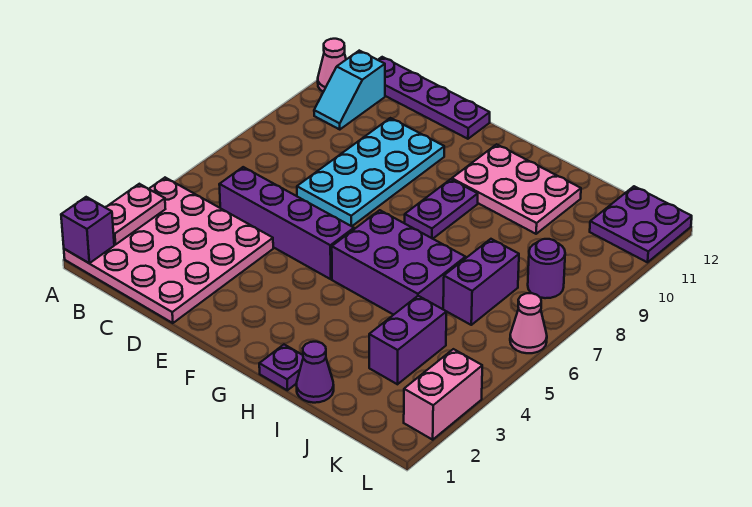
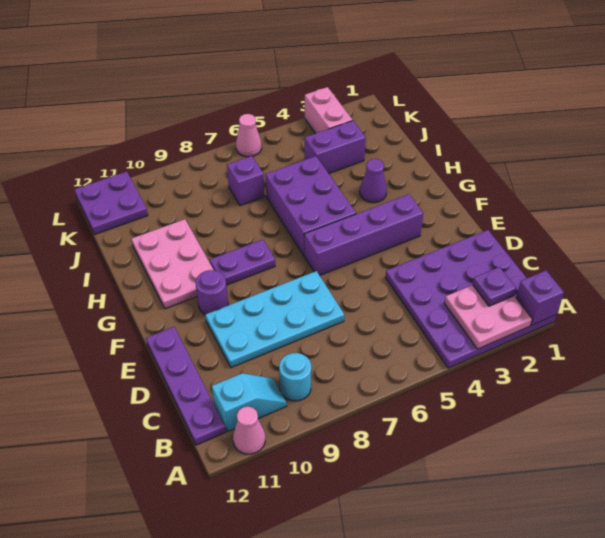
pink plate A1:D4 level 1 -> purple plate A1:D4 level 1
pink plate A2:A3 level 2 -> pink plate A2:B3 level 2
none -> cyan round brick B9 level 1
purple brick C5:F5 level 1 -> purple brick F3:F6 level 1
purple plate H1 level 1 -> purple plate B2 level 3
purple cone I1 level 1 -> purple cone H3 level 1
purple brick J6:J7 level 1 -> purple brick J7 level 1
purple round brick K8 level 1 -> purple round brick F10 level 1
pink brick L2:L3 level 1 -> pink brick K3:L3 level 1

